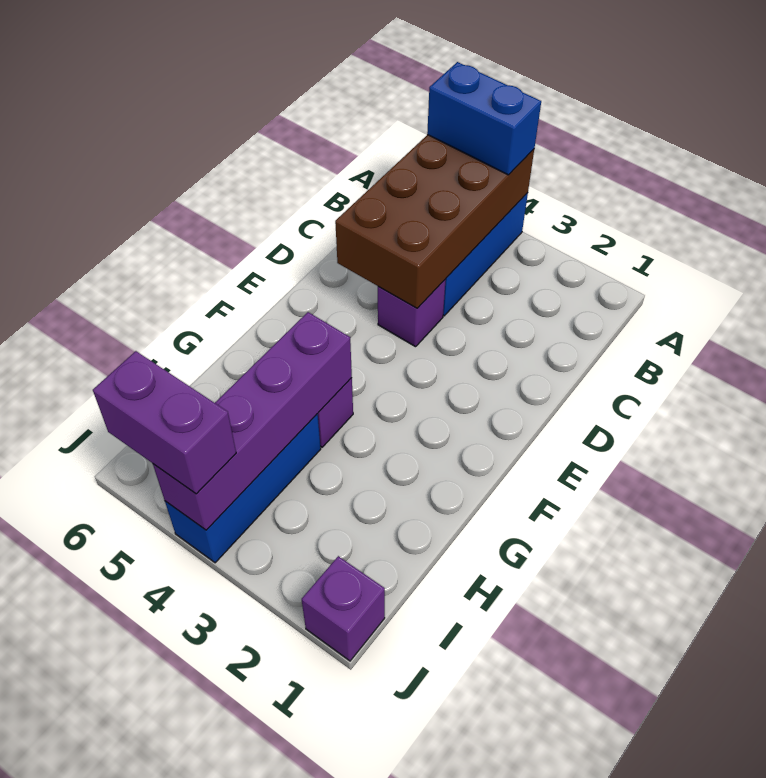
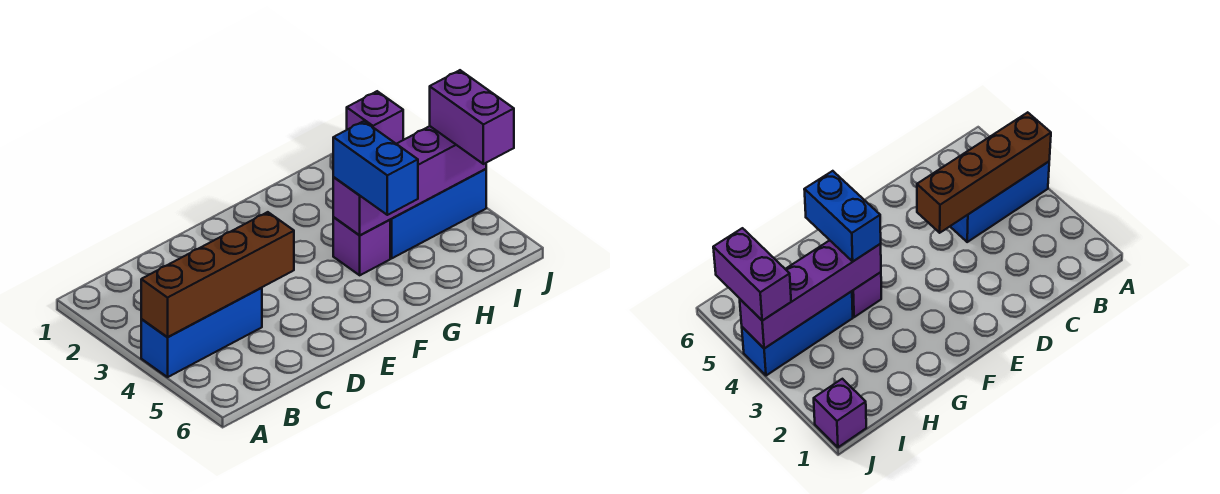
brown brick A4:D5 level 2 -> brown brick A4:D4 level 2
blue brick A4:A5 level 3 -> blue brick G4:G5 level 3
purple brick D4 level 1 -> none

